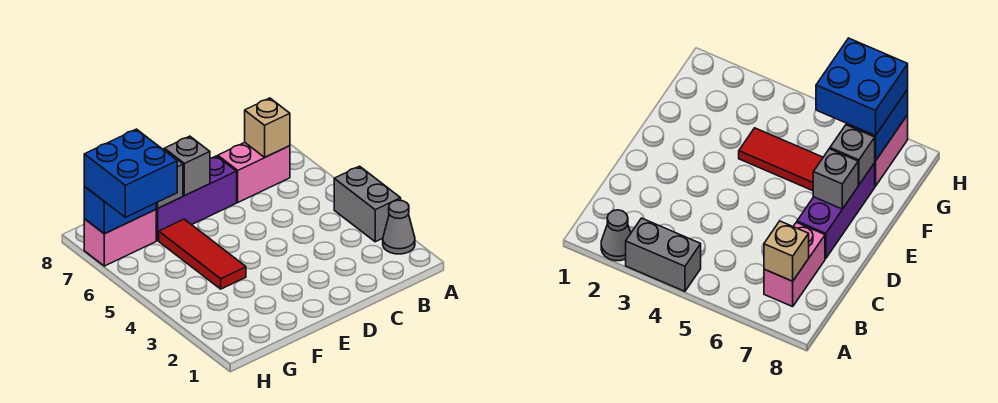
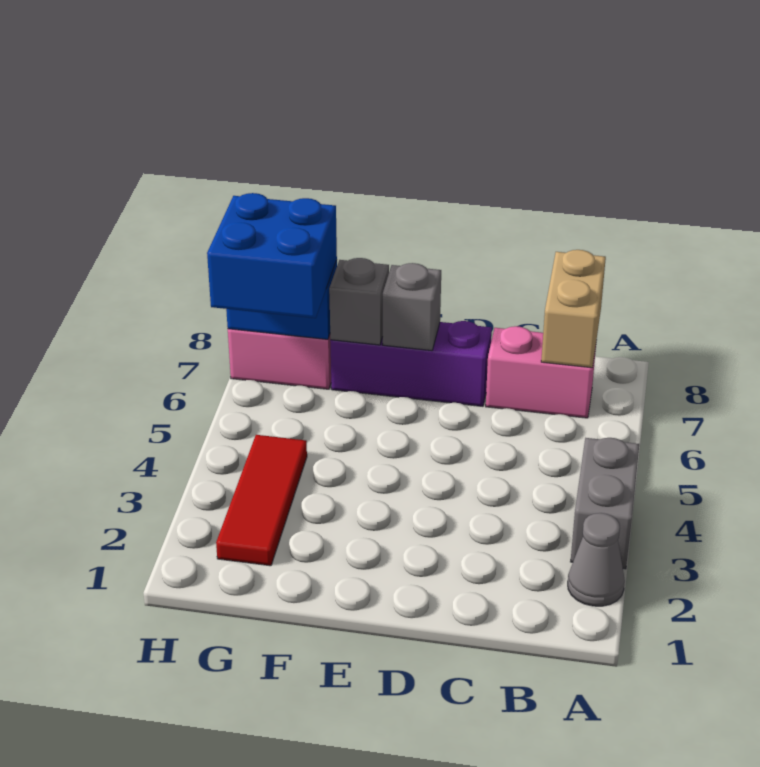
tan brick B7 level 2 -> tan brick B7:B8 level 2
red tile F4:F6 level 1 -> red tile G2:G4 level 1

